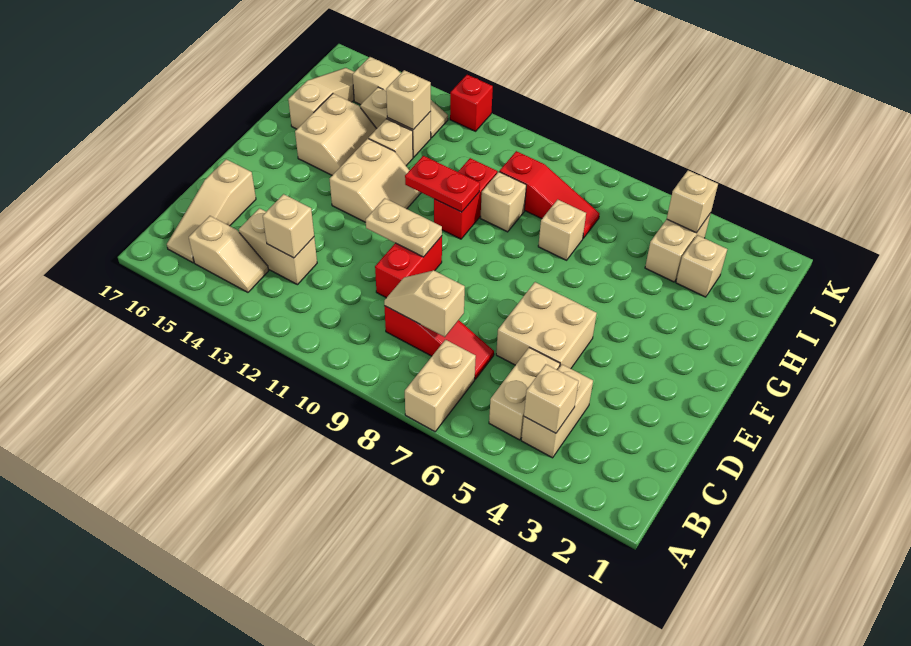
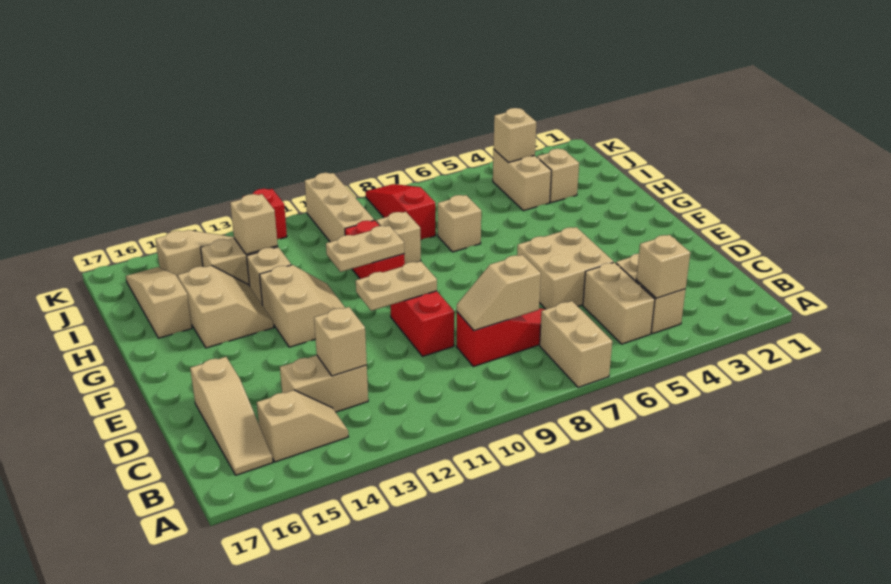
red plate G10:G11 level 2 -> tan plate G10:G11 level 2
red slope I7:I9 level 1 top 9 -> red slope I8:K8 level 1 top I
none -> tan brick I10:K10 level 1

